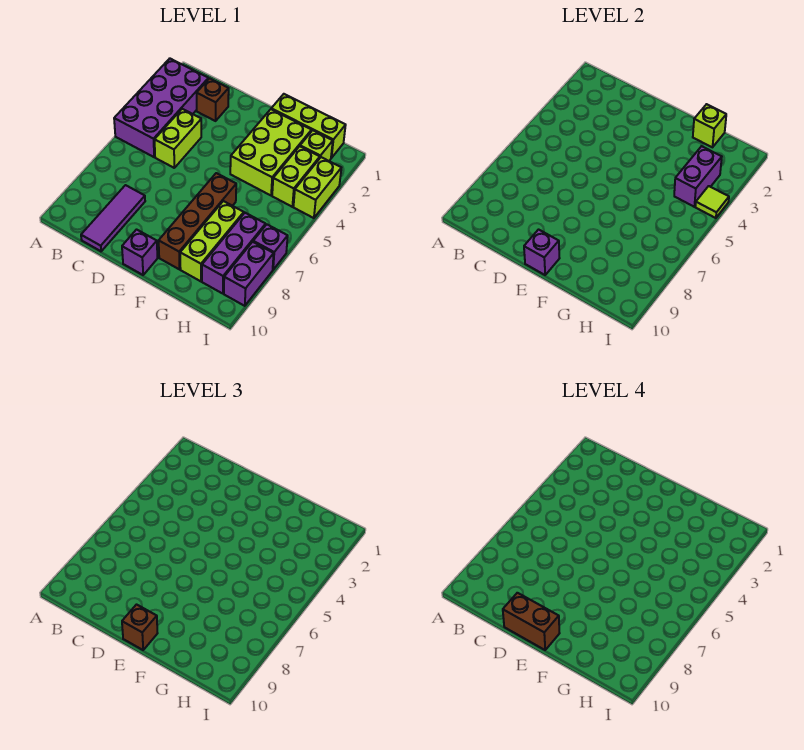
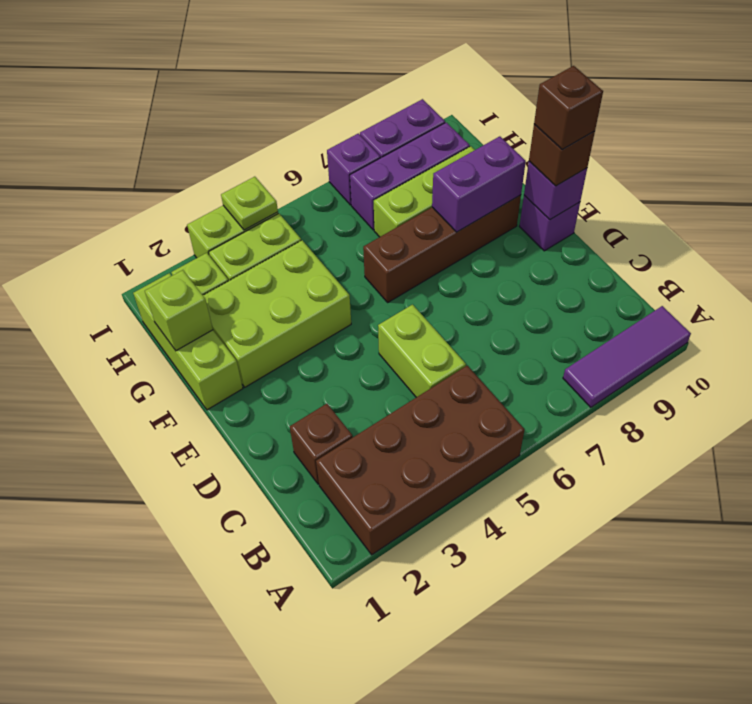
purple brick A2:B5 level 1 -> brown brick A2:B5 level 1
lime brick C4:C5 level 1 -> lime brick C5:D5 level 1
purple tile C8:C10 level 1 -> purple tile A8:A10 level 1
brown brick D10:E10 level 4 -> brown brick E10 level 4
purple brick H3:H4 level 2 -> purple brick F8:F9 level 2
lime tile I4 level 2 -> lime plate I4 level 2

